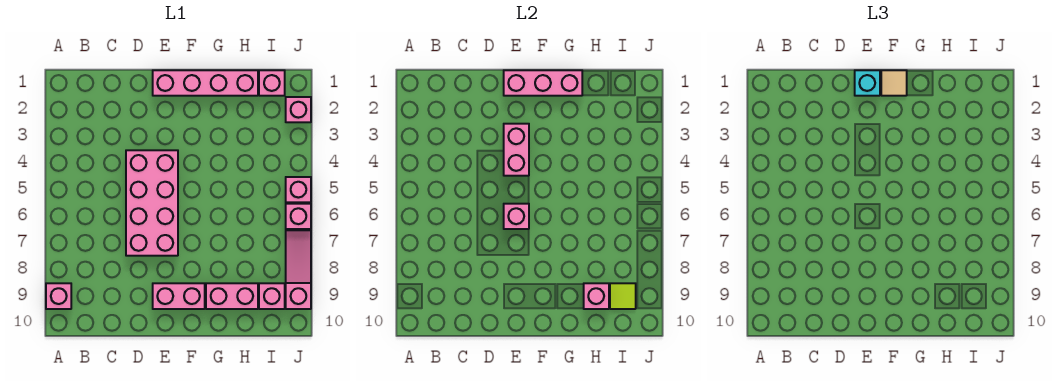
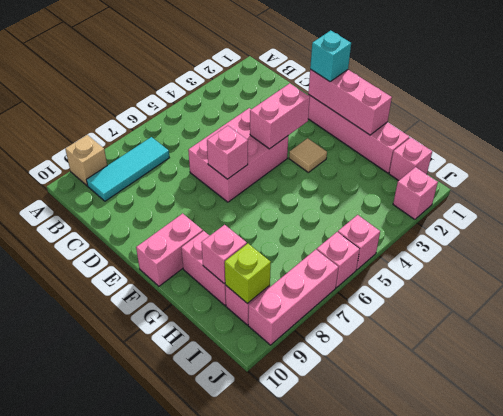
pink brick A9 level 1 -> tan brick A9 level 1
none -> cyan tile B7:B9 level 1
pink brick D4:E7 level 1 -> pink brick D4:E6 level 1
pink brick E9:F9 level 1 -> pink brick F9:F10 level 1
tan tile F1 level 3 -> tan tile F3 level 1
lime tile I9 level 2 -> lime brick I9 level 2
pink slope J7:J9 level 1 top 9 -> pink brick J7:J9 level 1

